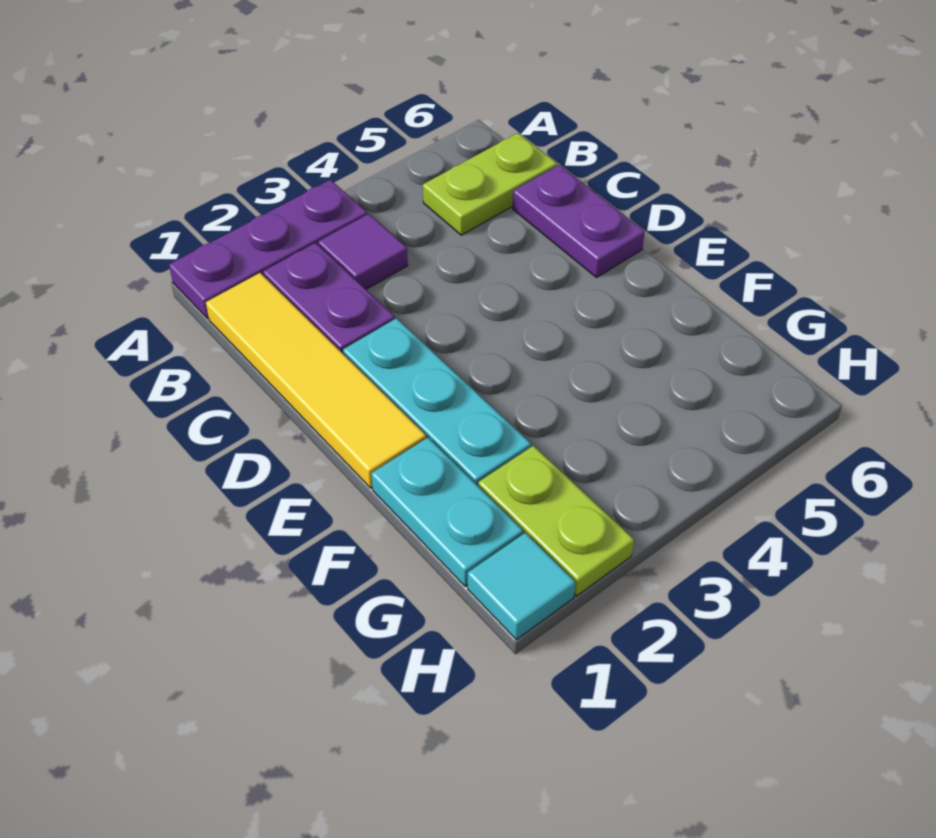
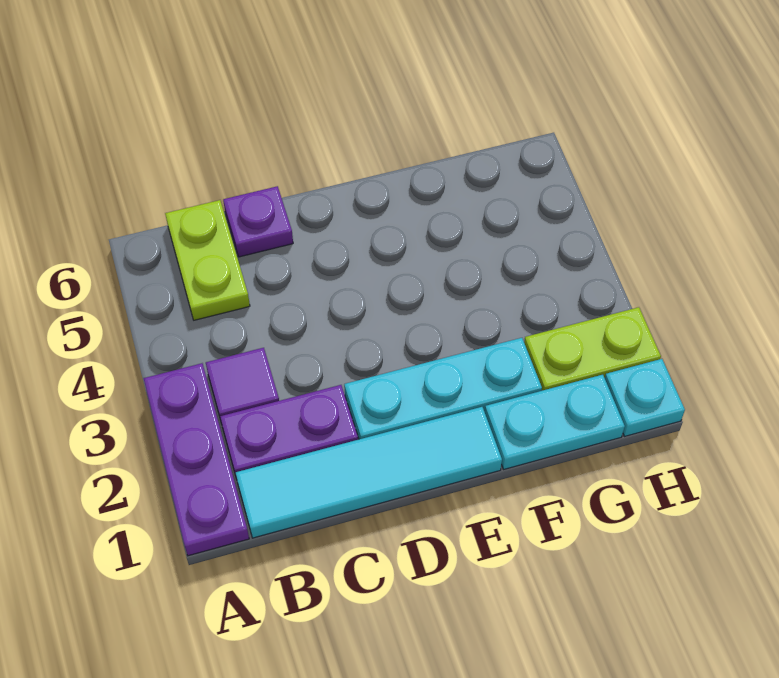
yellow tile B1:E1 level 1 -> cyan tile B1:E1 level 1
purple plate C6:D6 level 1 -> purple plate C6 level 1
cyan tile H1 level 1 -> cyan plate H1 level 1

